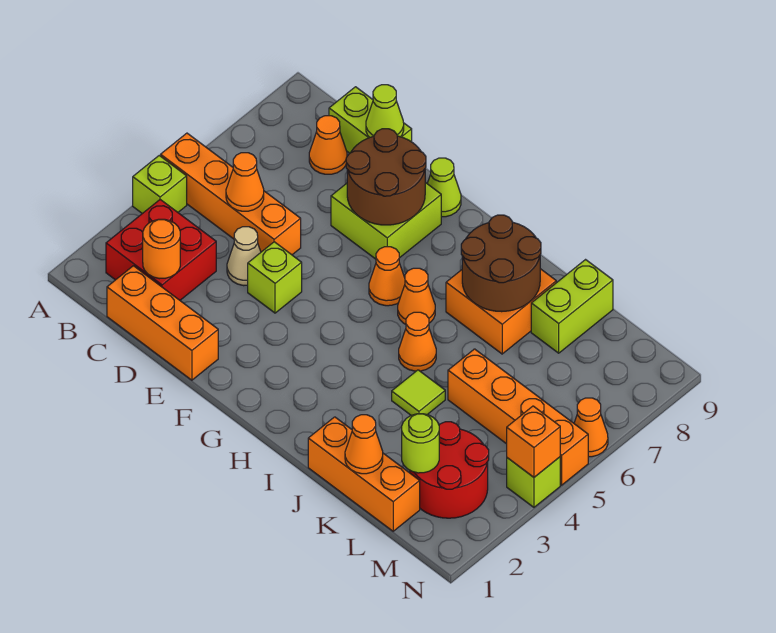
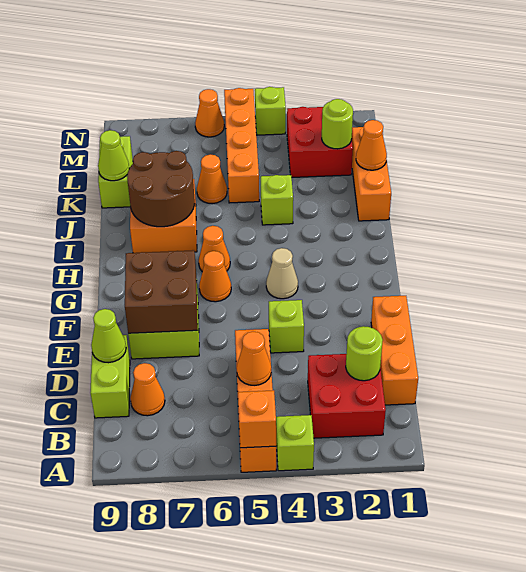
orange round brick C2 level 2 -> lime round brick C2 level 2
tan cone D4 level 1 -> tan cone G4 level 1
brown round brick E7:F8 level 2 -> brown brick E7:F8 level 2
lime cone F9 level 1 -> lime cone K9 level 2
orange cone I5 level 1 -> orange cone K6 level 1
lime tile J4 level 1 -> lime brick J4 level 1
lime brick K8:K9 level 1 -> lime brick K9:L9 level 1
red round brick L2:M3 level 1 -> red brick L2:M3 level 1
orange brick N4 level 2 -> orange brick A5 level 2

